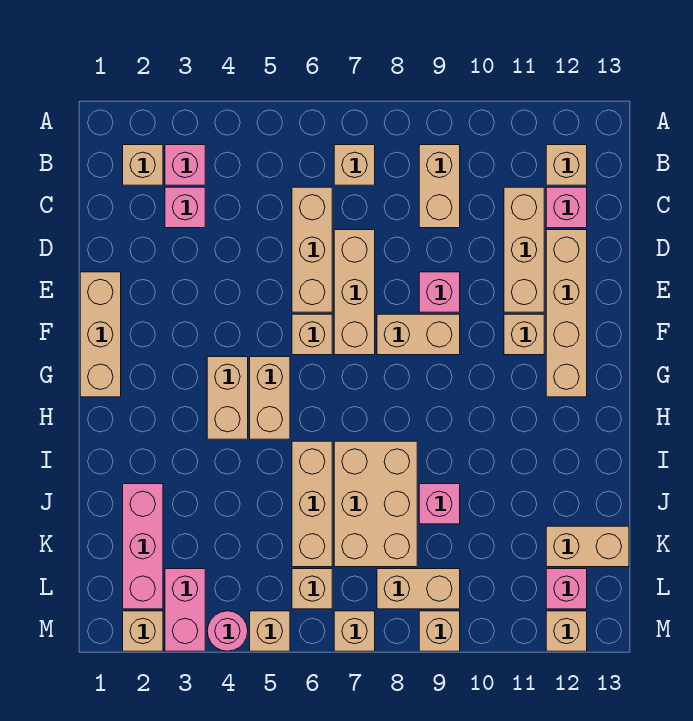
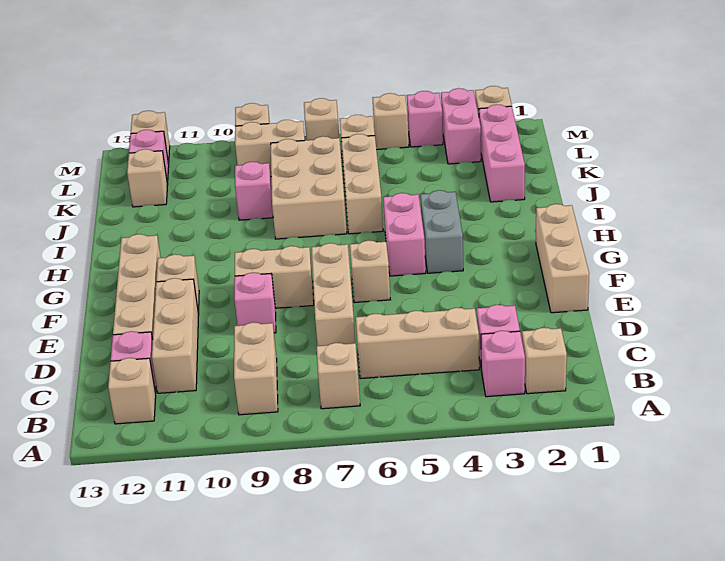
tan brick C6:E6 level 1 -> tan brick C4:C6 level 1
tan brick G4:H4 level 1 -> grey brick G4:H4 level 1
tan brick G5:H5 level 1 -> pink brick G5:H5 level 1
tan brick K12:K13 level 1 -> tan brick K12 level 1
pink round brick M4 level 1 -> pink brick M4 level 1

